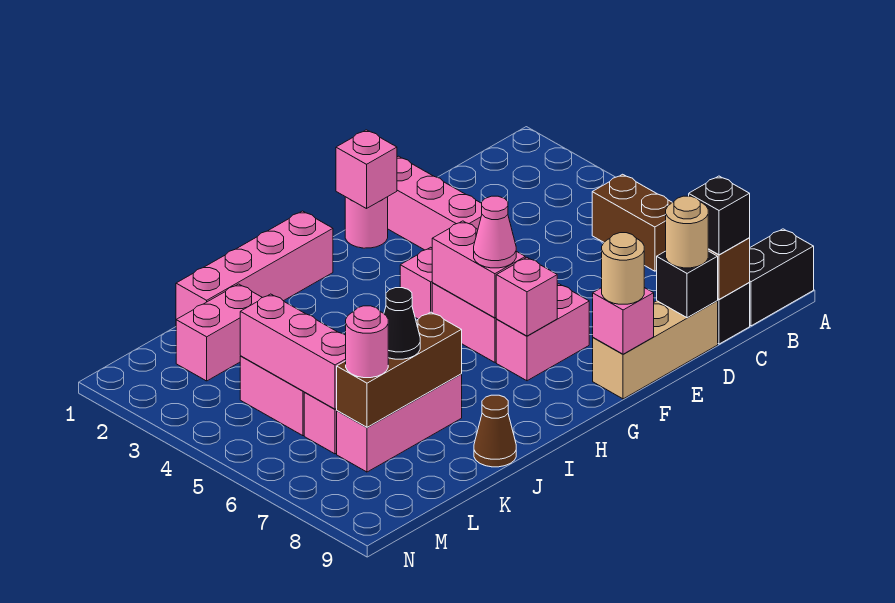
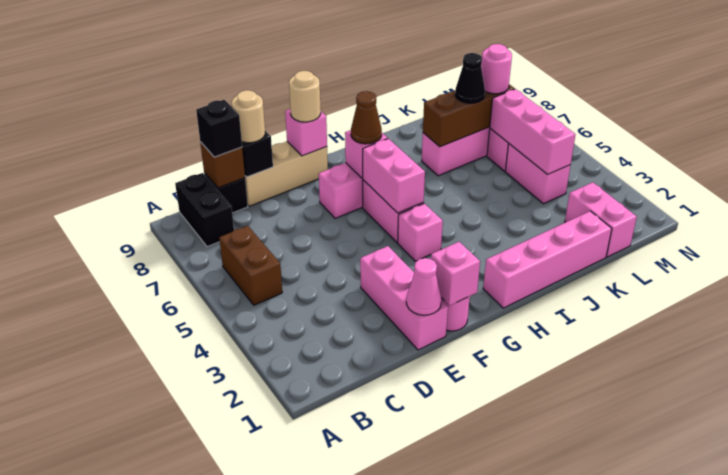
black brick A9:B9 level 1 -> black brick B8:B9 level 1
pink cone G6 level 3 -> pink cone E1 level 2
brown cone J9 level 1 -> brown cone G7 level 3
pink brick K2:L2 level 1 -> pink brick L1:L2 level 1

